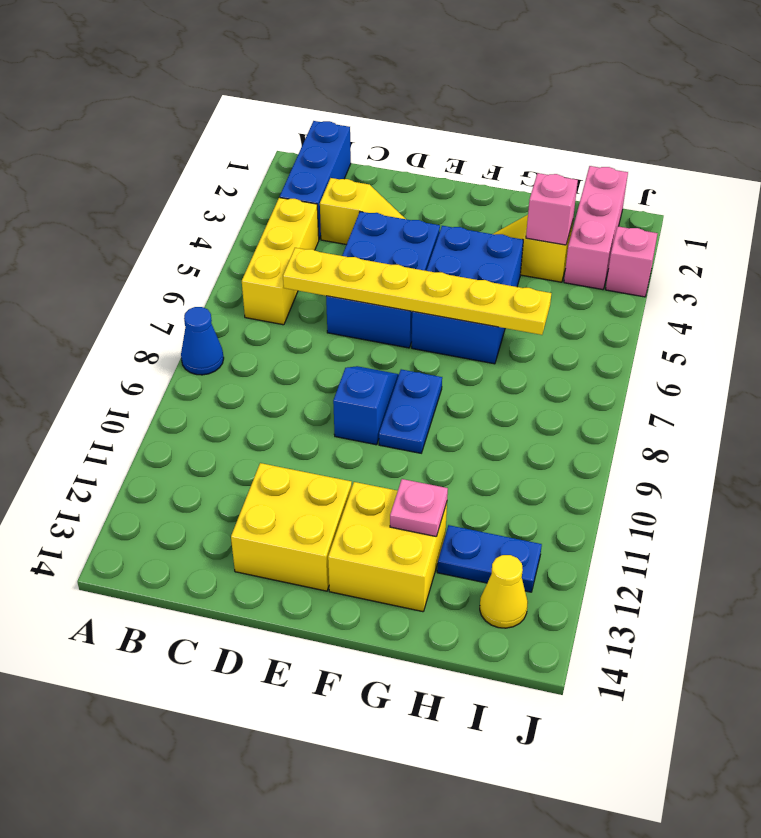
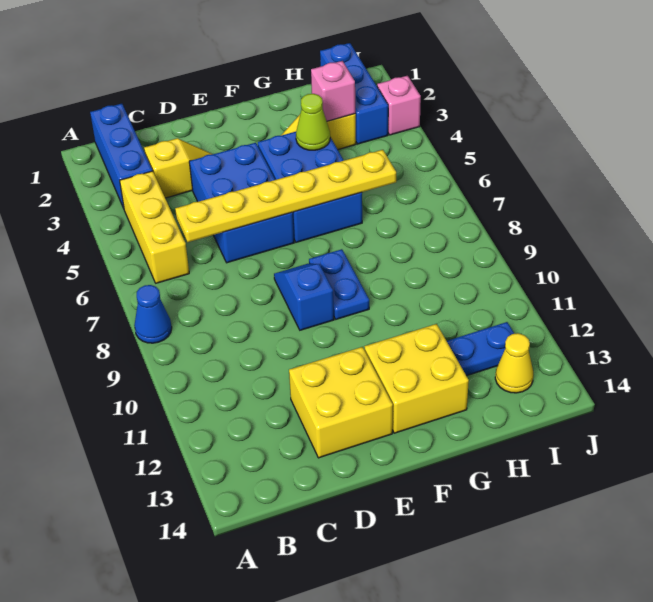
none -> lime cone G4 level 2
pink plate G12 level 2 -> none
pink brick I1:I3 level 1 -> blue brick I1:I3 level 1

